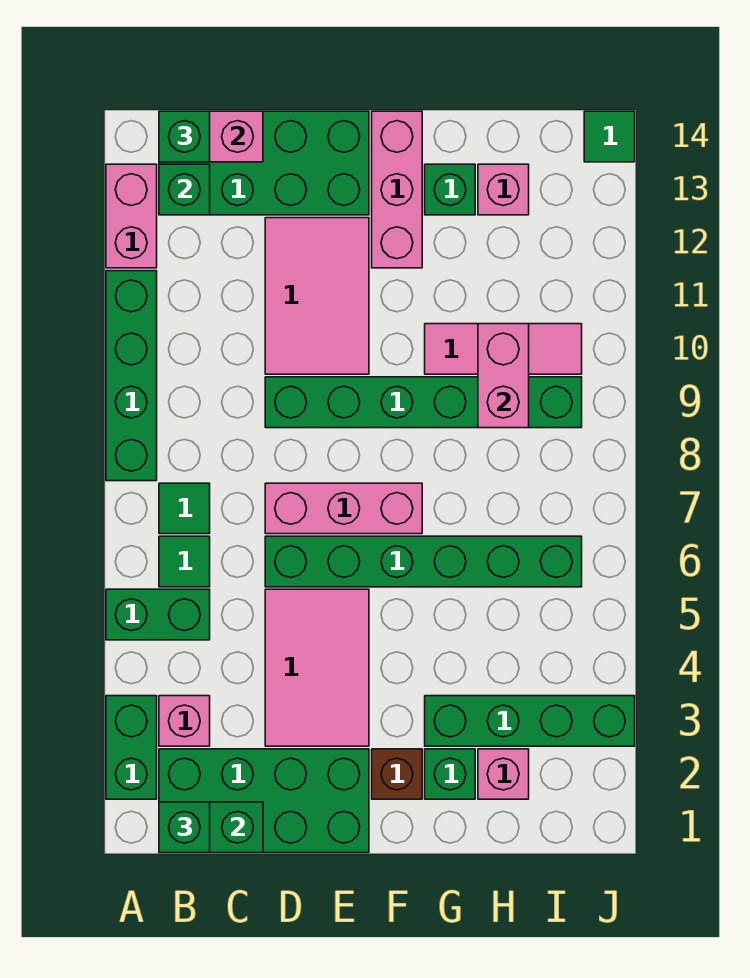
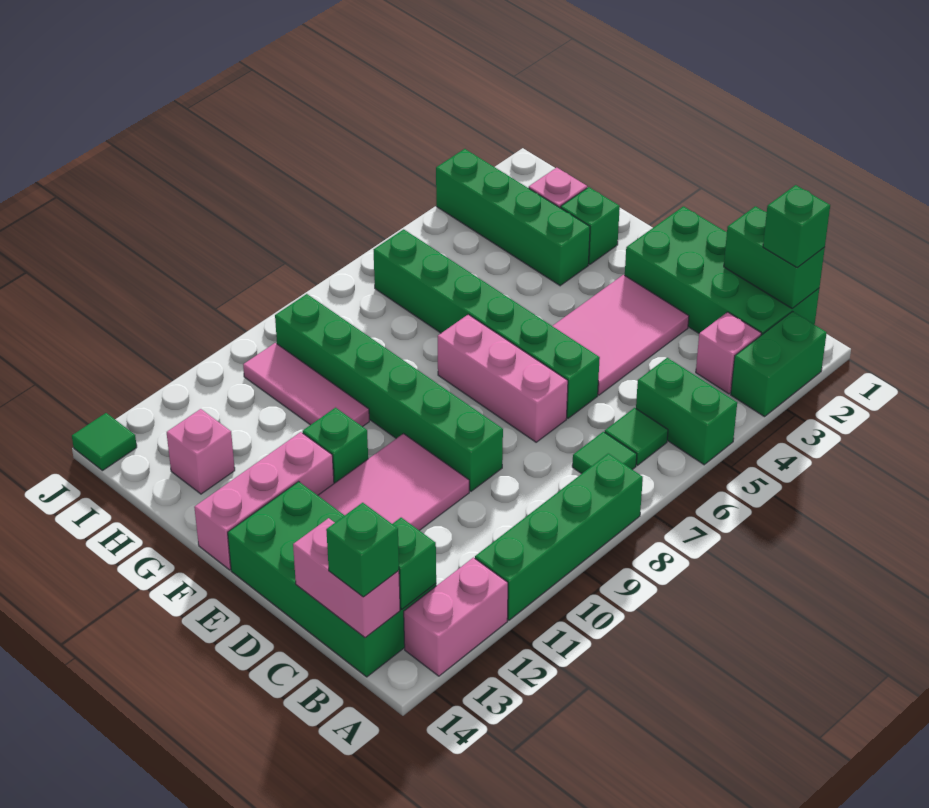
brown brick F2 level 1 -> none
green brick G13 level 1 -> green brick F11 level 1
pink brick H9:H10 level 2 -> none

